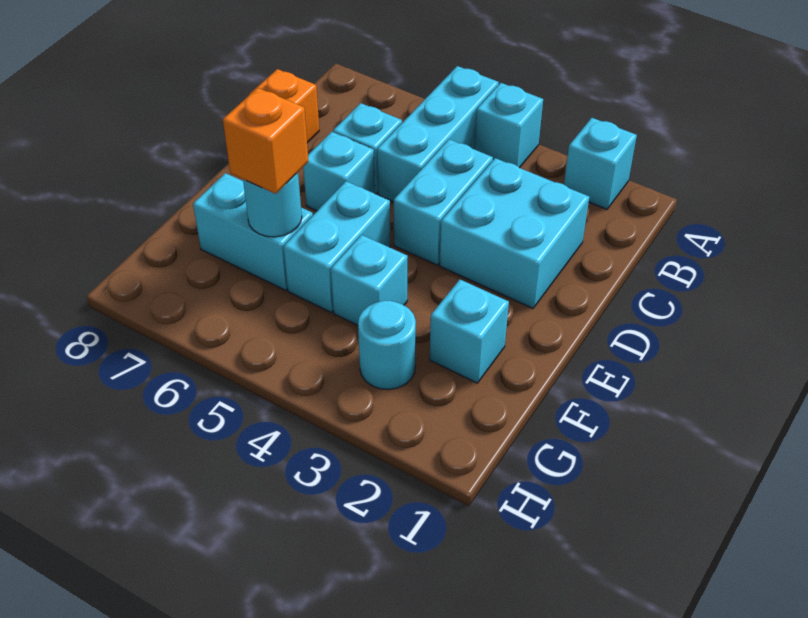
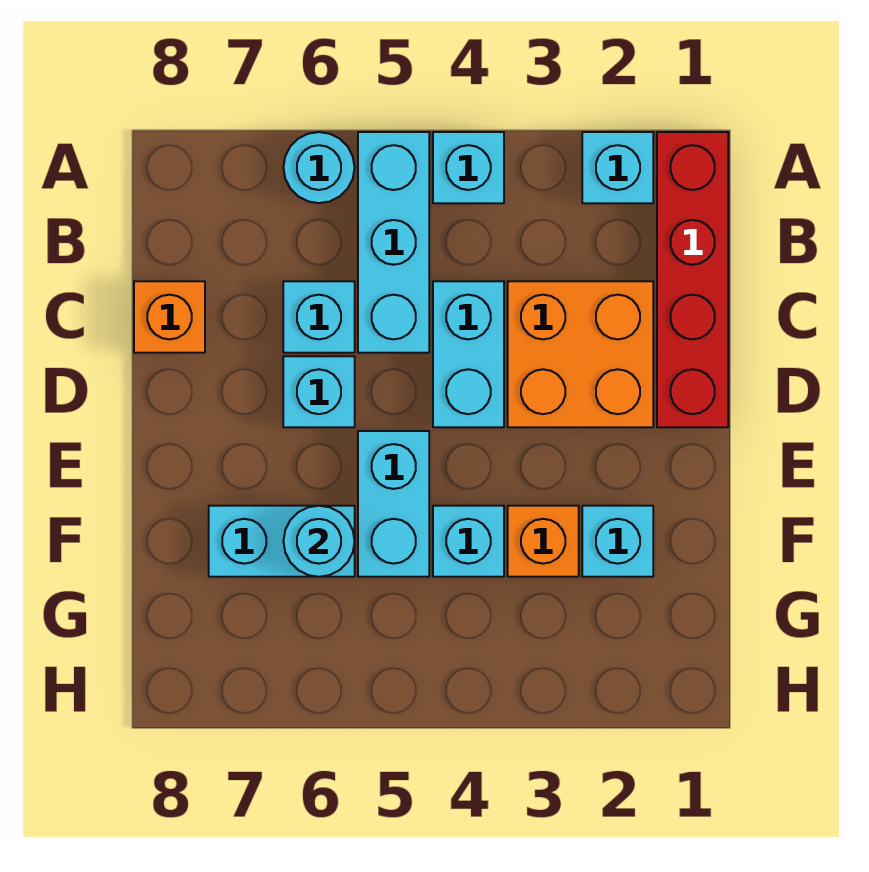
none -> red brick A1:D1 level 1
cyan brick C2:D3 level 1 -> orange brick C2:D3 level 1
orange brick F6 level 3 -> orange brick F3 level 1
cyan round brick G3 level 1 -> cyan round brick A6 level 1

